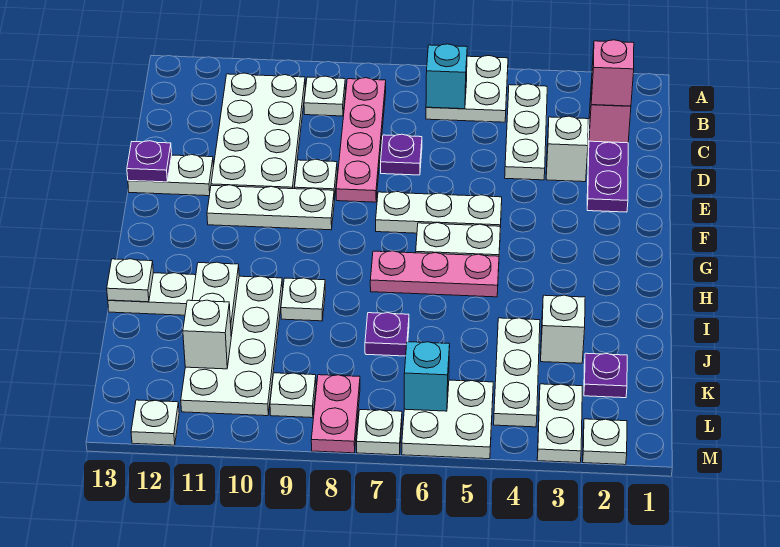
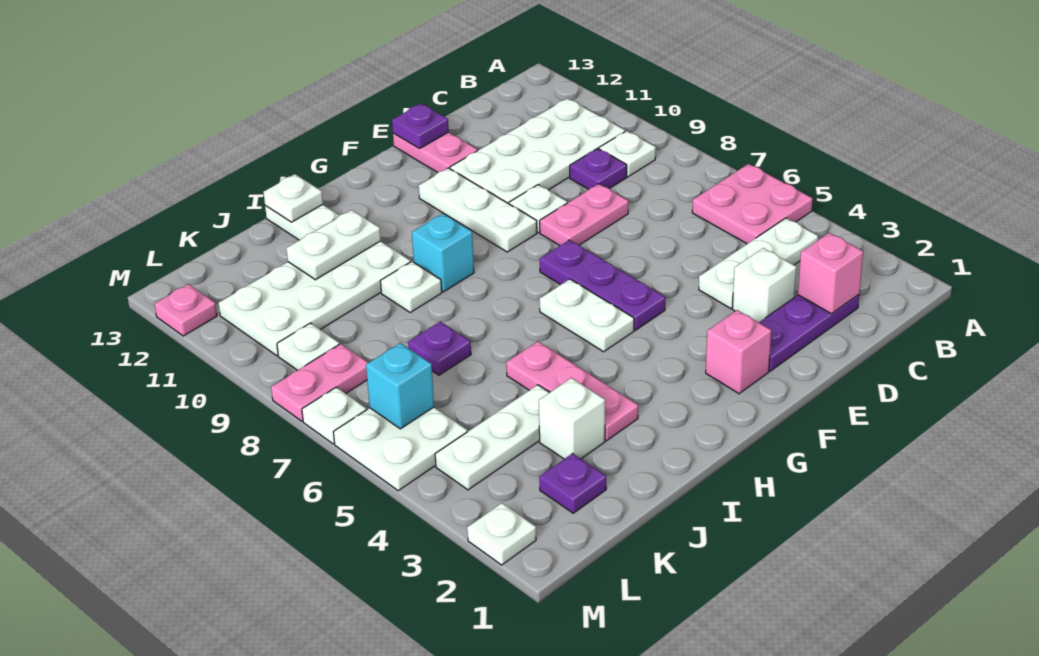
white plate A5:B6 level 1 -> pink plate A5:B6 level 1
cyan brick B6 level 2 -> cyan brick H9 level 1
pink plate B8:E8 level 1 -> pink plate D8:E8 level 1
pink brick C2 level 3 -> pink brick F2 level 1
purple plate D7 level 1 -> purple plate C9 level 1
white plate E12:E13 level 1 -> pink plate E12:E13 level 1
white plate F5:F7 level 1 -> purple plate F5:F7 level 1
pink plate H5:H7 level 1 -> pink plate I3:I5 level 1
white brick K11 level 2 -> none
white plate L3:M3 level 1 -> none
white plate M12 level 1 -> pink plate M12 level 1

